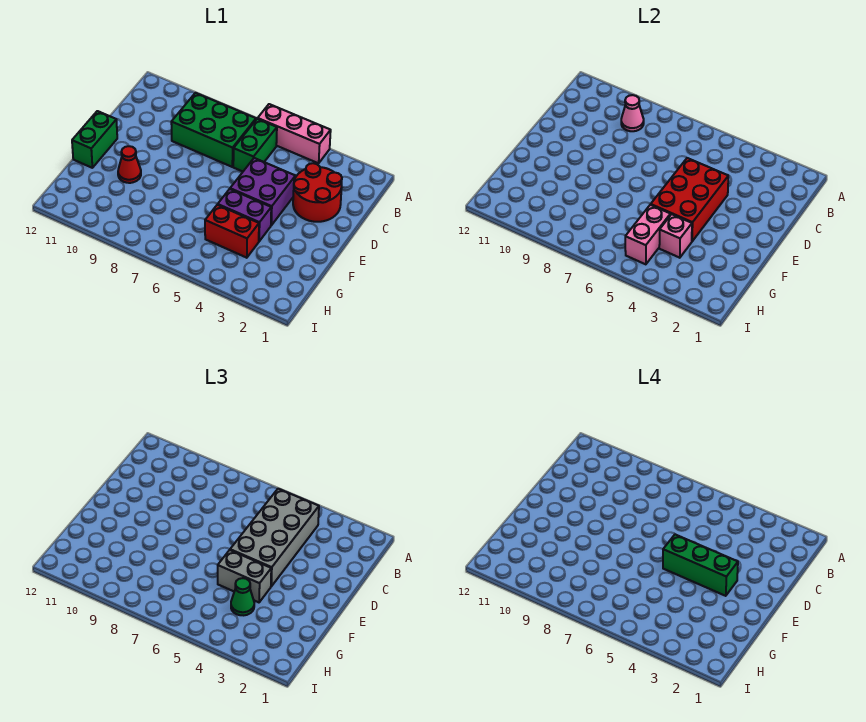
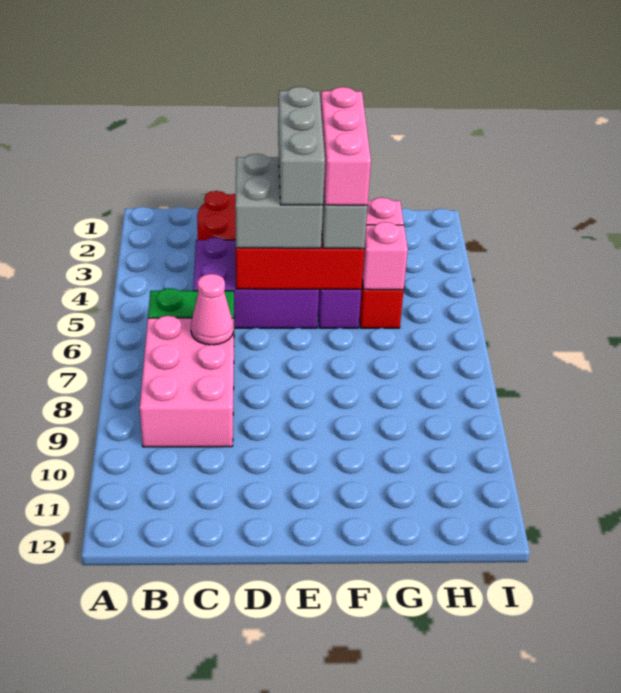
pink brick A4:A6 level 1 -> pink brick F3:F5 level 4
grey brick B4:E5 level 3 -> grey brick D4:E5 level 3
green brick B7:C9 level 1 -> pink brick B7:C9 level 1
pink cone B9 level 2 -> pink cone C7 level 2
purple brick D4:E5 level 1 -> purple brick C4:E5 level 1
green brick E3:E5 level 4 -> grey brick E3:E5 level 4
green brick E12:F12 level 1 -> none
red cone F10 level 1 -> none
green cone G4 level 3 -> none
pink brick G5:H5 level 2 -> pink brick G5 level 2

